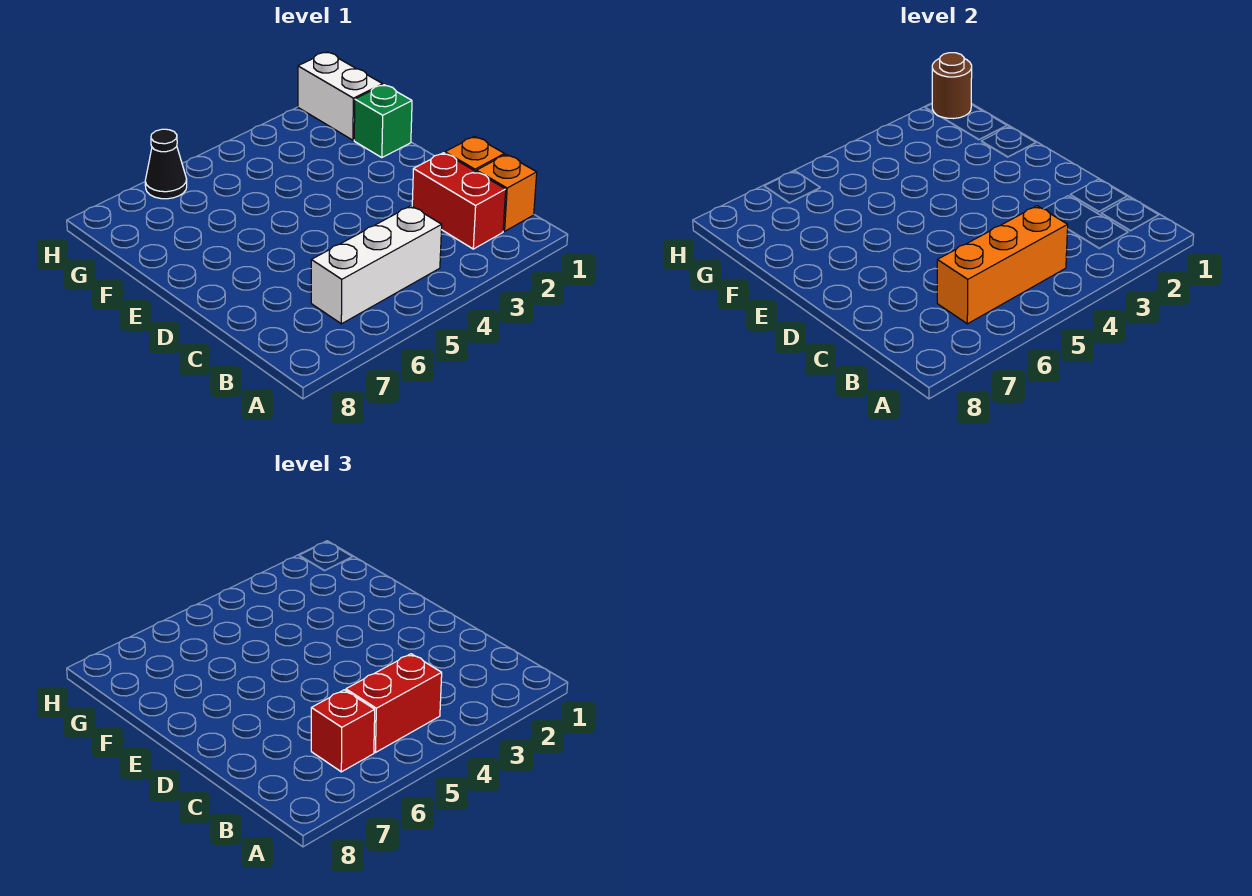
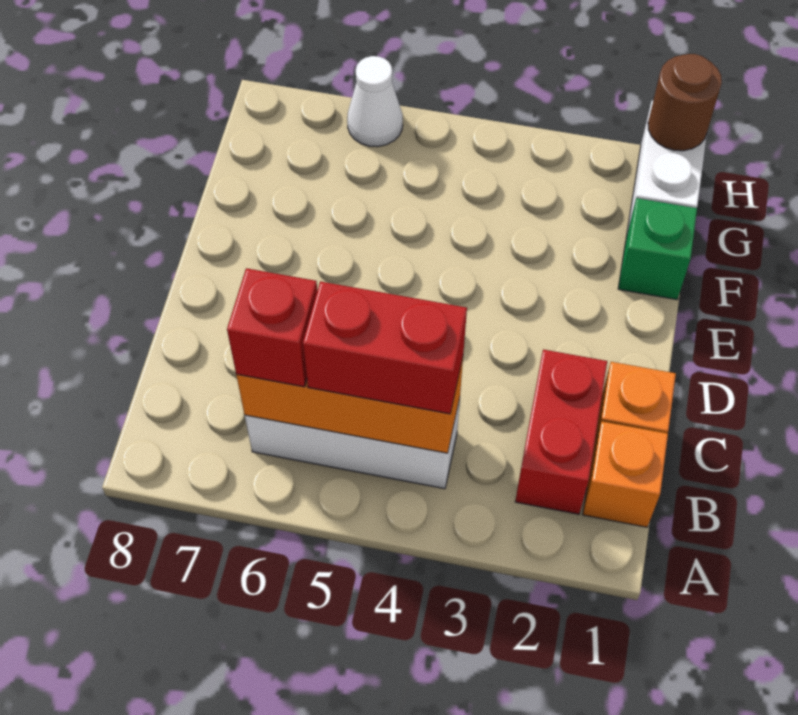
black cone H6 level 1 -> white cone H6 level 1

